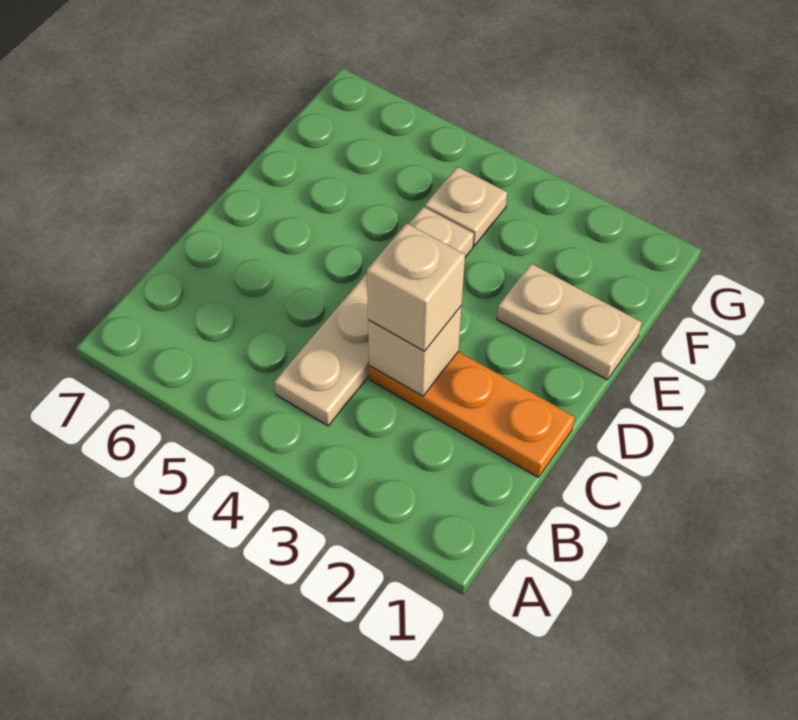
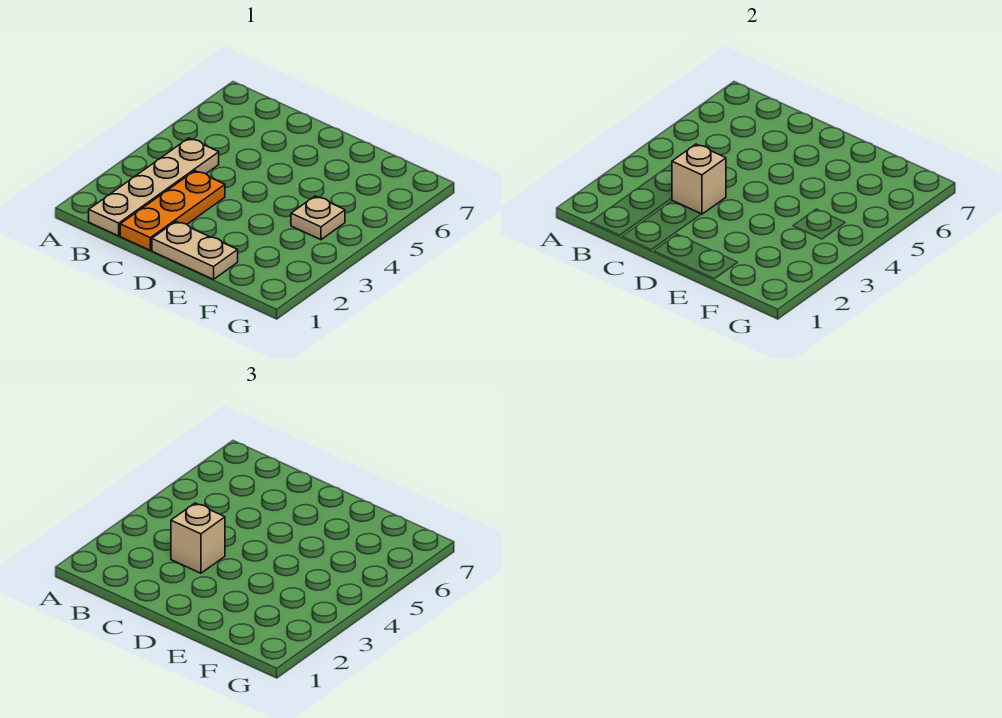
tan plate B4:E4 level 1 -> tan plate B1:B4 level 1
tan plate E1:E2 level 1 -> tan plate D1:E1 level 1

